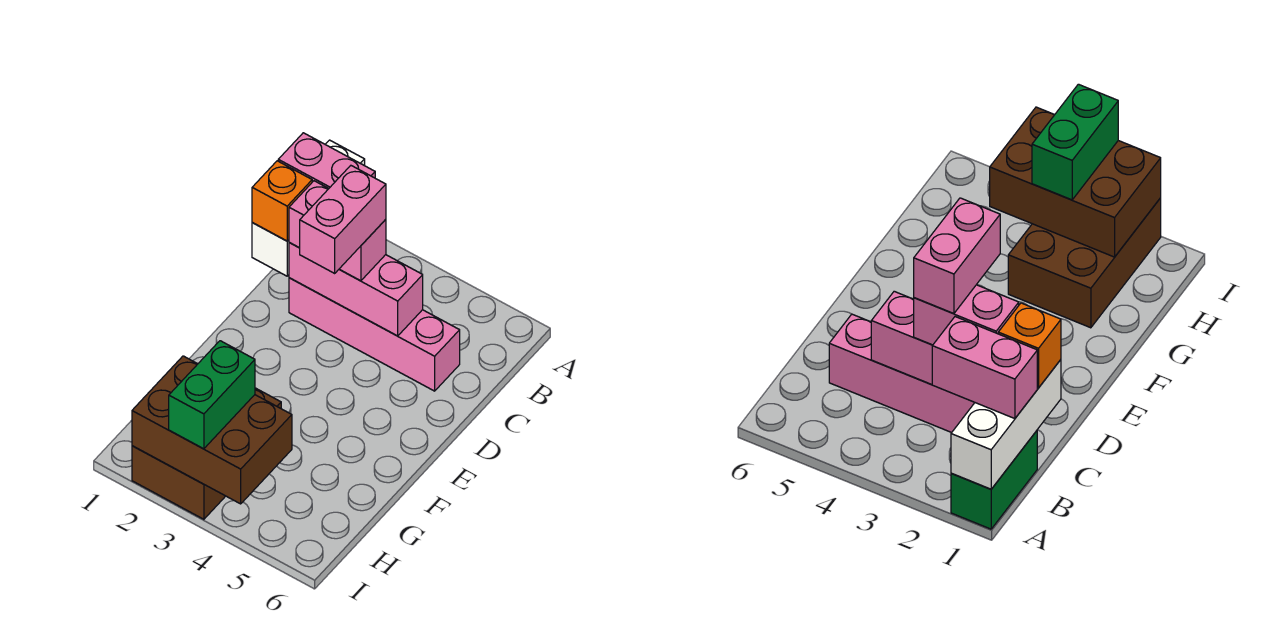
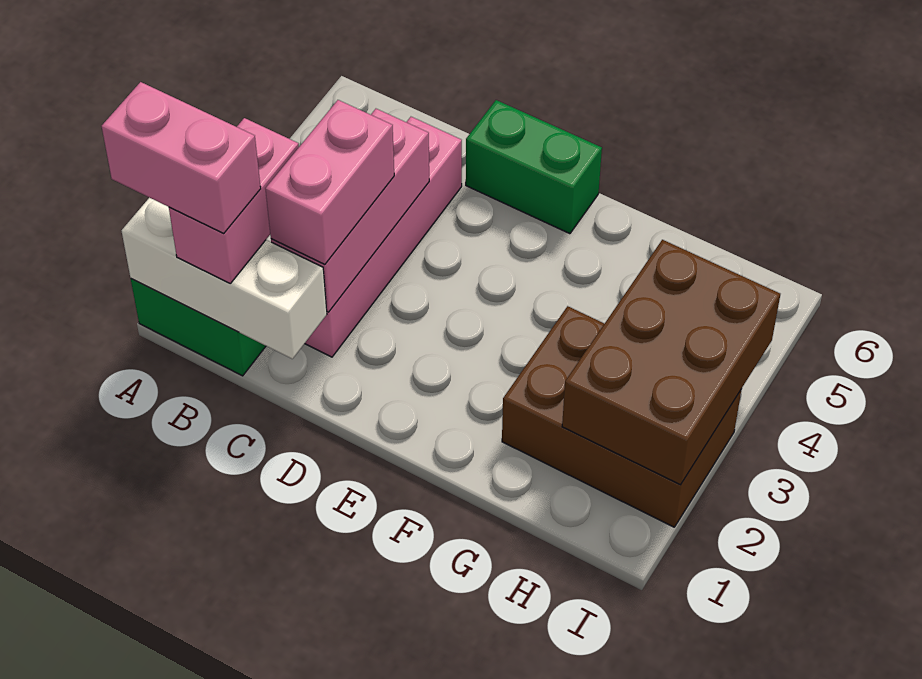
orange brick C1 level 3 -> none
pink brick C3:D3 level 4 -> pink brick A1:B1 level 4
green brick H3:I3 level 3 -> green brick D6:E6 level 1

